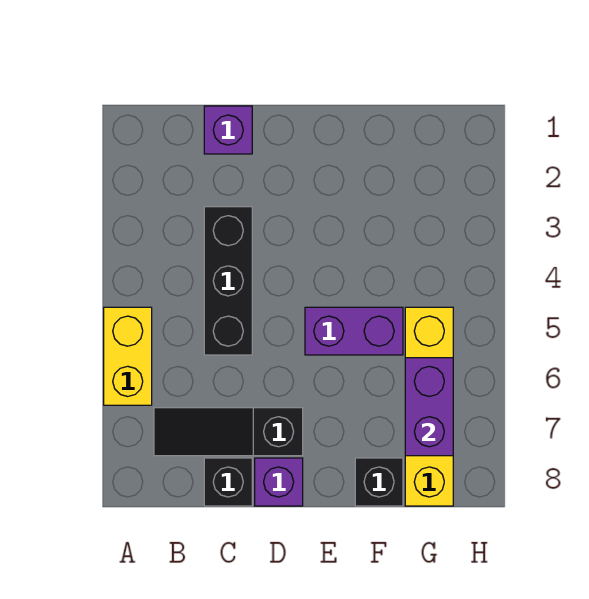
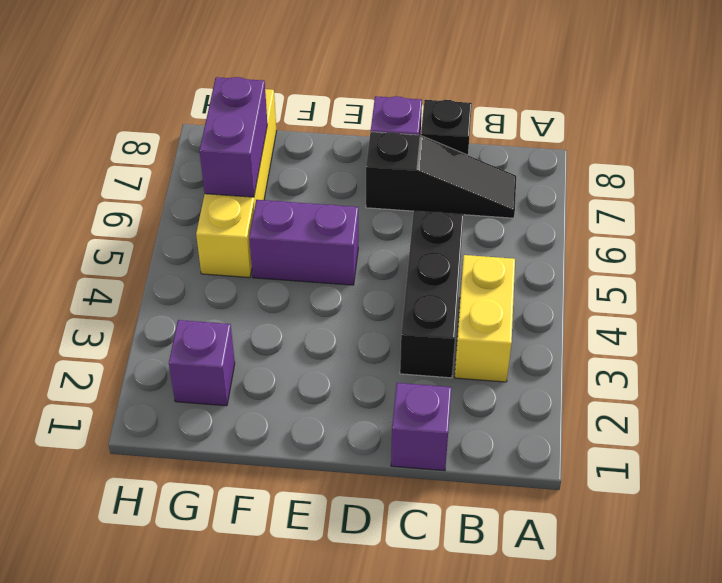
yellow brick A5:A6 level 1 -> yellow brick B3:B4 level 1
black brick F8 level 1 -> none
none -> purple brick G2 level 1

